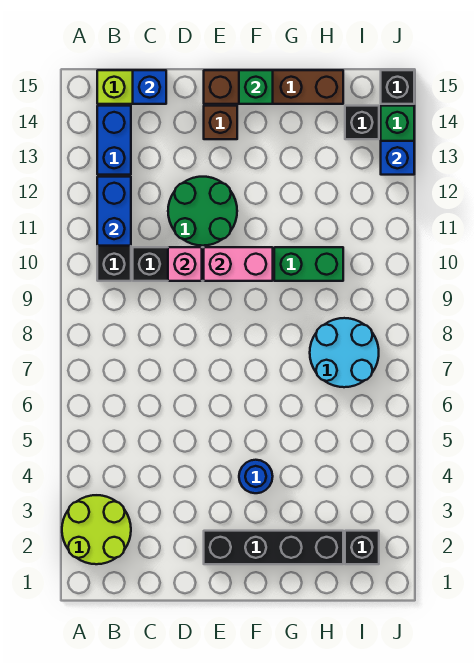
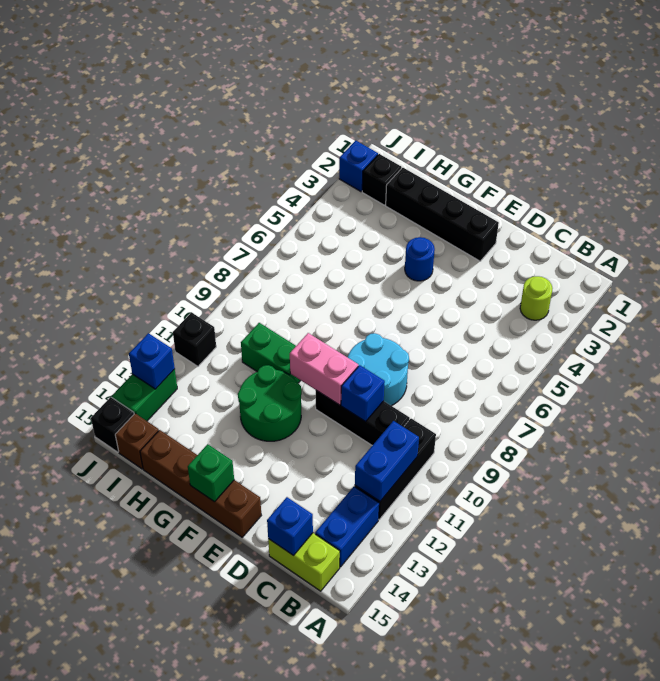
lime round brick A2:B3 level 1 -> lime round brick B3 level 1
pink brick D10 level 2 -> blue brick D10 level 2
green round brick D11:E12 level 1 -> green round brick F11:G12 level 1
brown brick E14 level 1 -> brown brick I15 level 1
cyan round brick H7:I8 level 1 -> cyan round brick D8:E9 level 1
black brick I14 level 1 -> black brick J11 level 1
none -> blue brick J2 level 1

